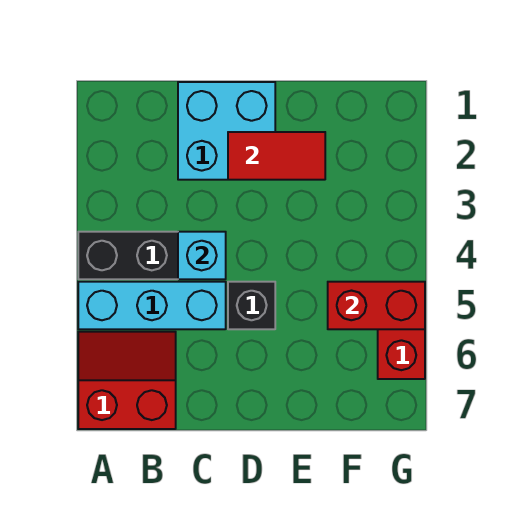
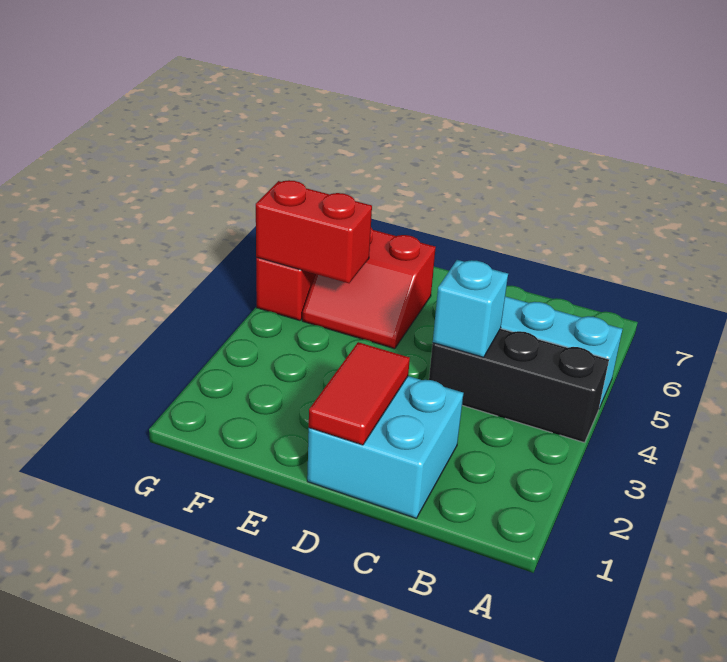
red slope A6:B7 level 1 top 7 -> red slope E5:F6 level 1 top 6
red tile D2:E2 level 2 -> red tile D1:D2 level 2
black brick D5 level 1 -> none

